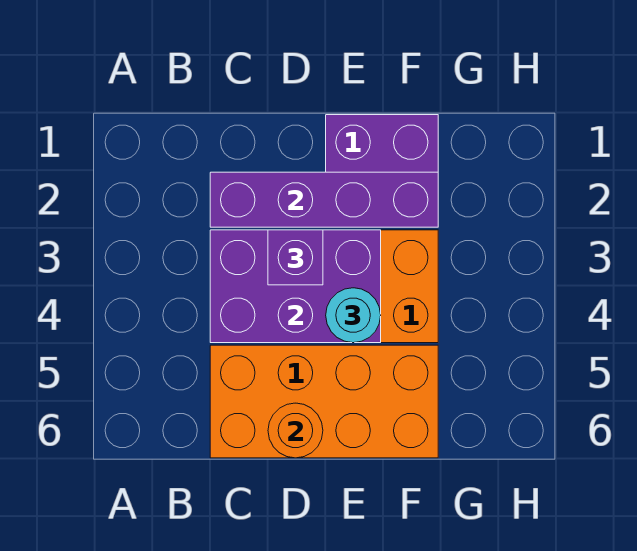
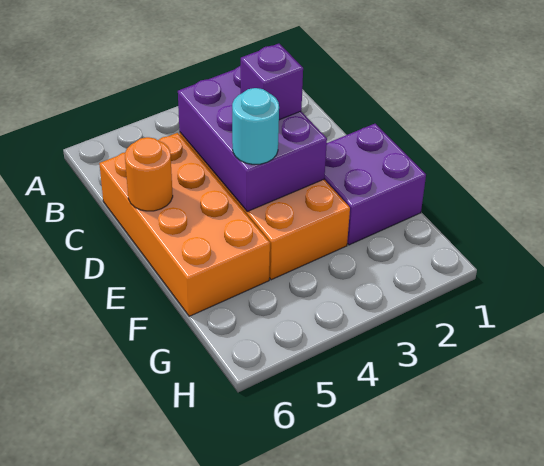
purple brick C2:F2 level 2 -> none

